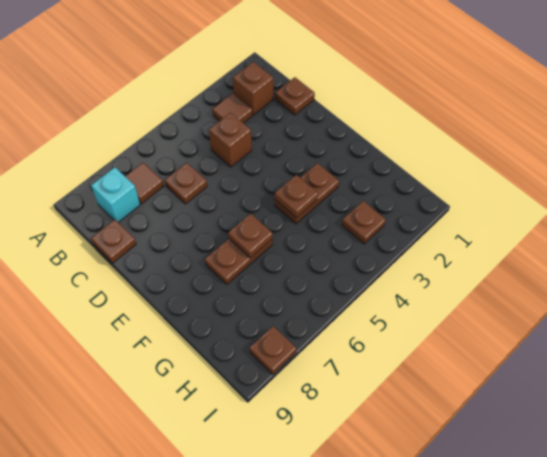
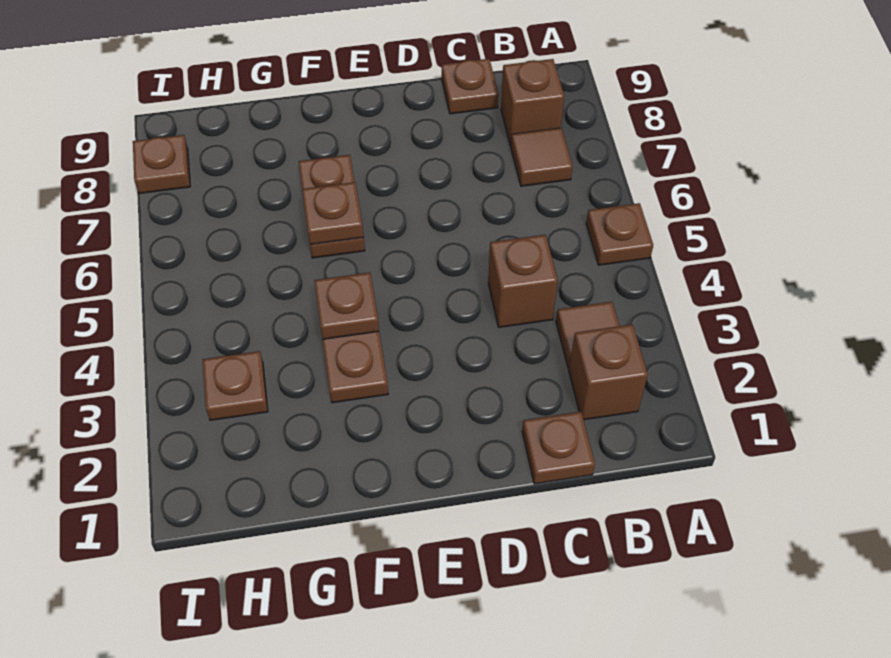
cyan brick B8 level 1 -> brown brick B8 level 1
brown plate C6 level 1 -> brown plate A5 level 1

